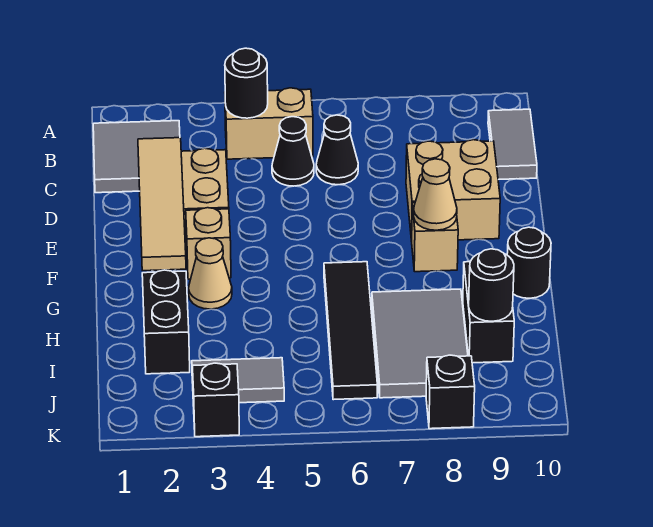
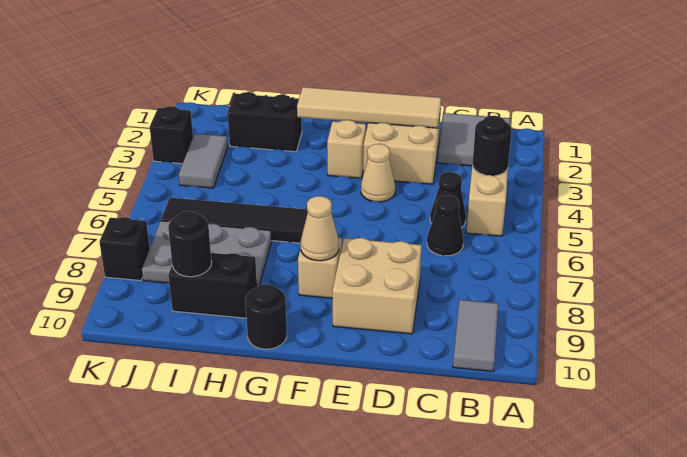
grey tile B10:C10 level 1 -> grey tile B9:B10 level 1
tan cone G3 level 1 -> tan cone E4 level 1
grey tile H7:J8 level 1 -> grey plate H7:J8 level 1

